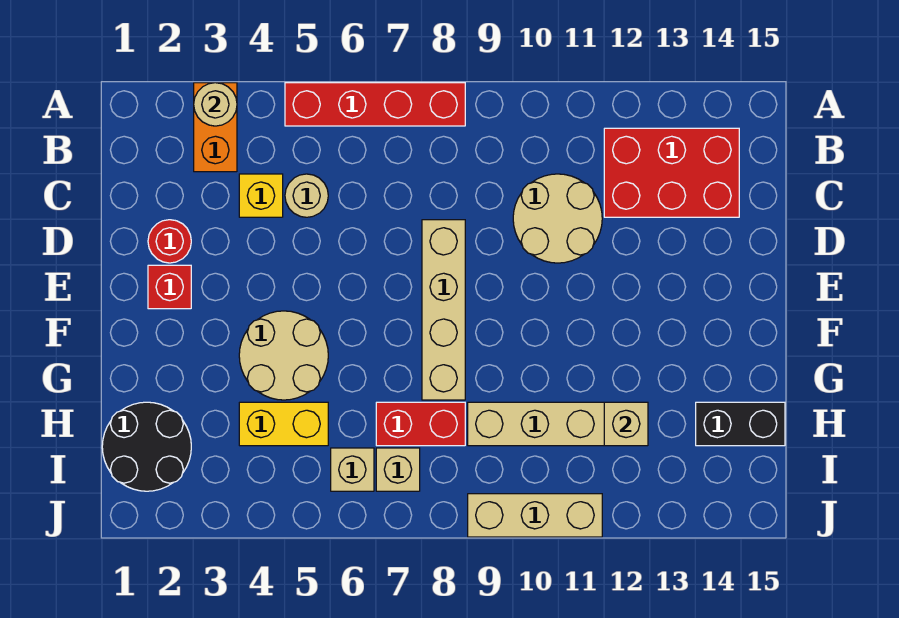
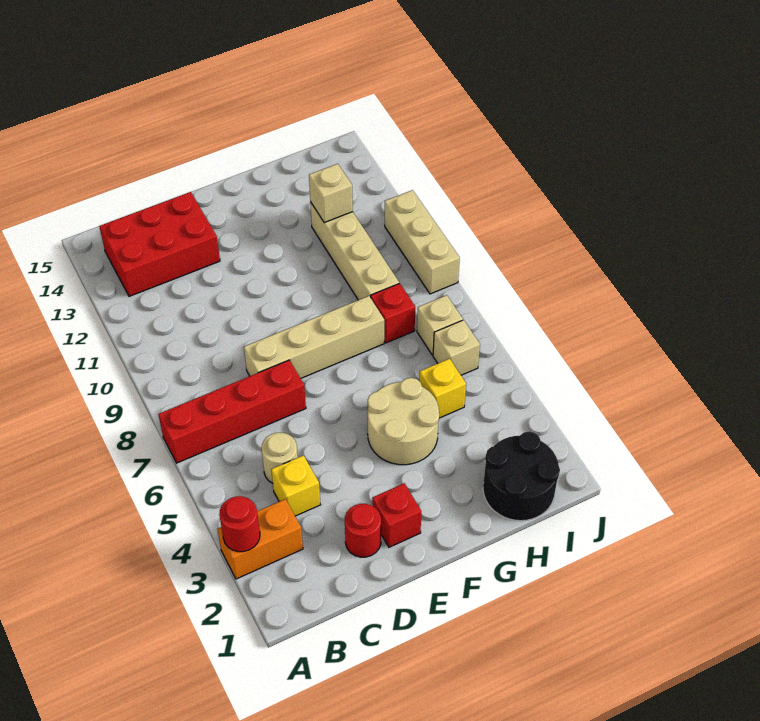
tan round brick A3 level 2 -> red round brick A3 level 2
red brick A5:A8 level 1 -> red brick A7:D7 level 1
red brick B12:C14 level 1 -> red brick B13:D14 level 1
tan round brick C10:D11 level 1 -> none
yellow brick H4:H5 level 1 -> yellow brick H5 level 1
red brick H7:H8 level 1 -> red brick H8 level 1
black brick H14:H15 level 1 -> none

